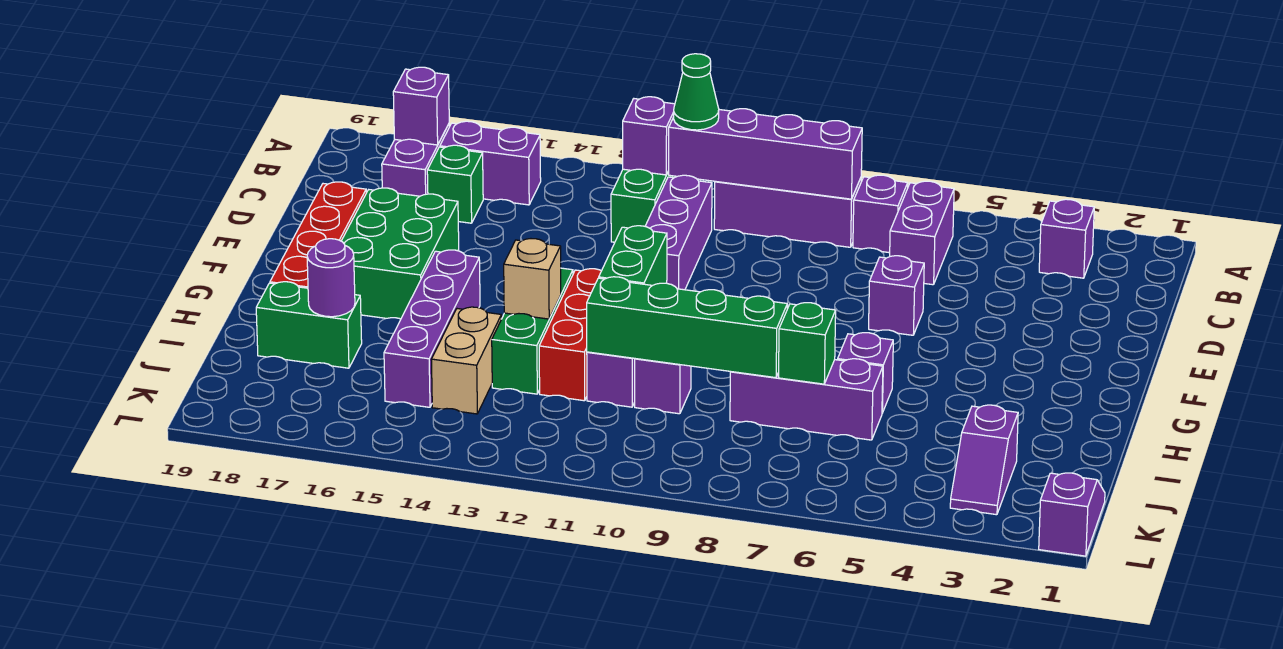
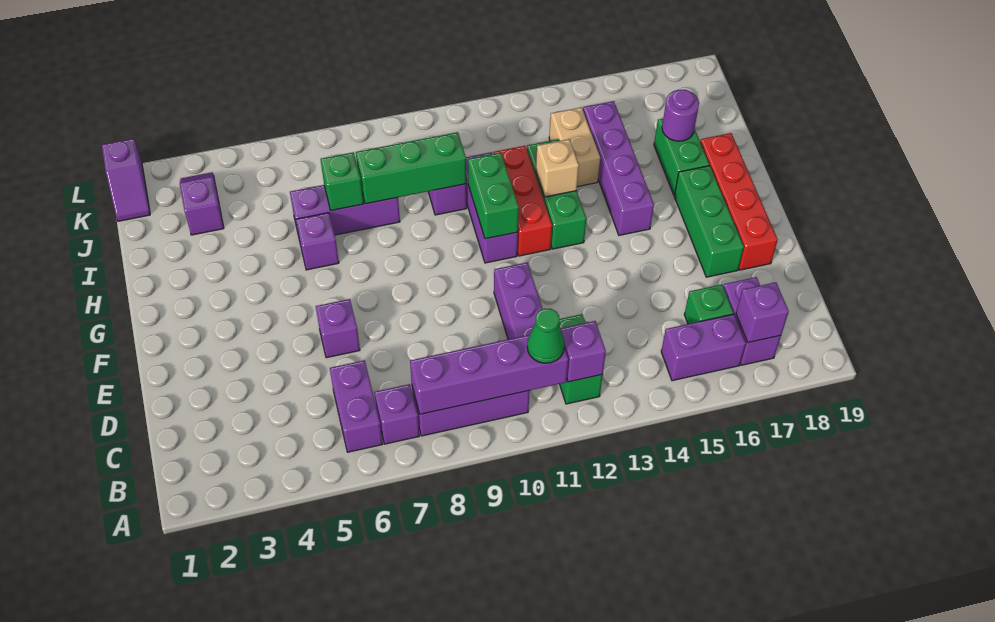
purple brick B3 level 1 -> none
green brick E16:G17 level 1 -> green brick E17:G17 level 1
green brick I8:I11 level 2 -> green brick I8:I10 level 2
green brick I17:I18 level 1 -> green brick H17:I17 level 1

